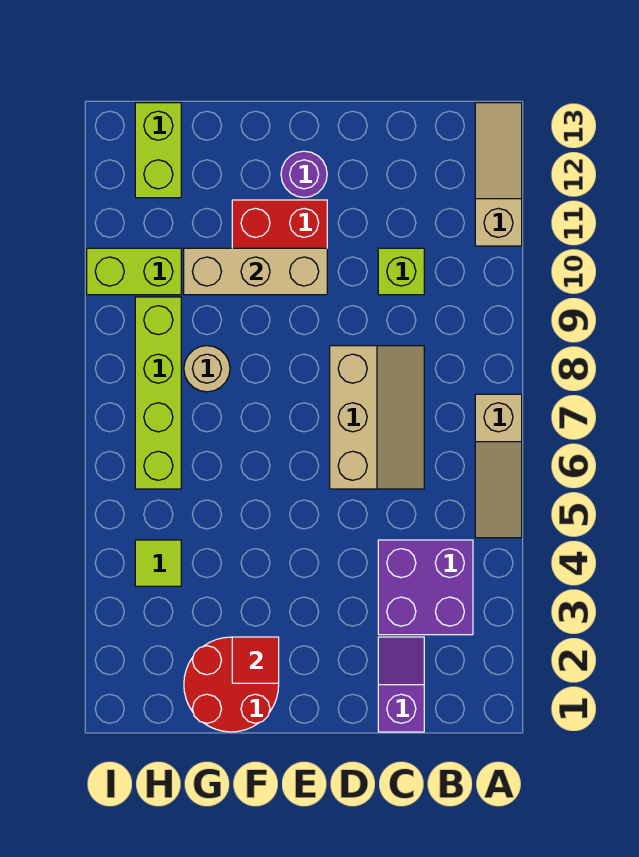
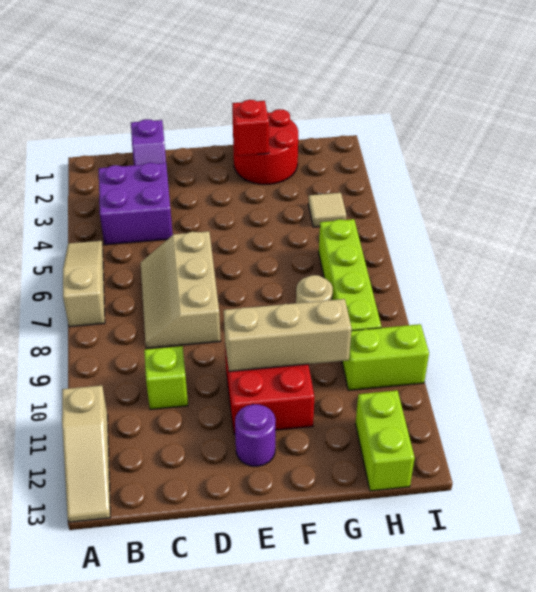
red tile F2 level 2 -> red brick F2 level 2
lime tile H4 level 1 -> tan tile H4 level 1

